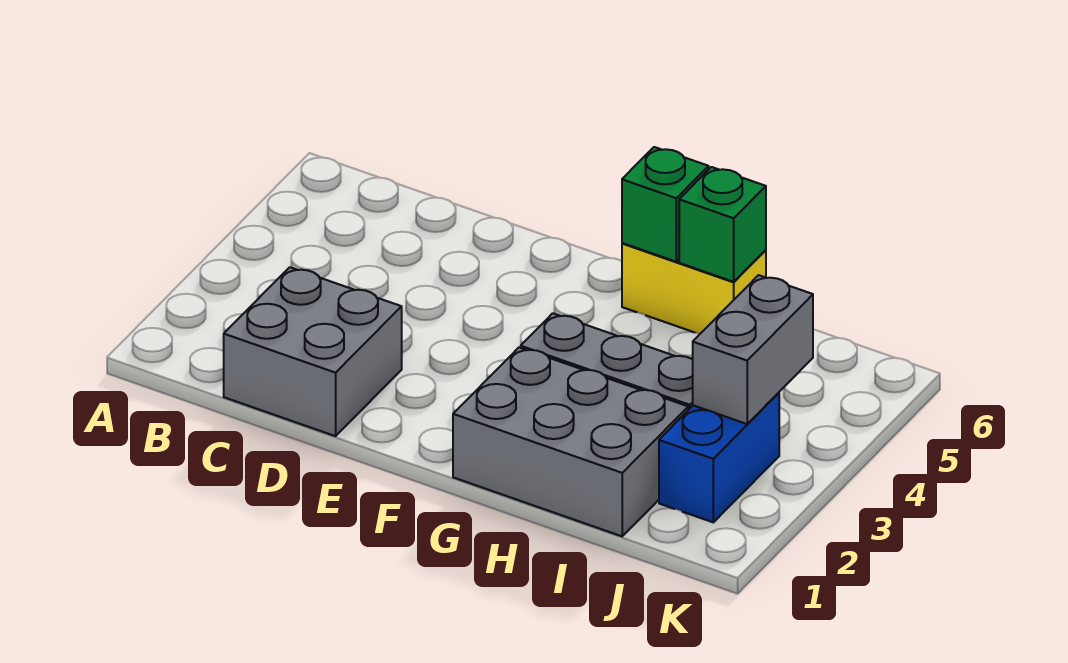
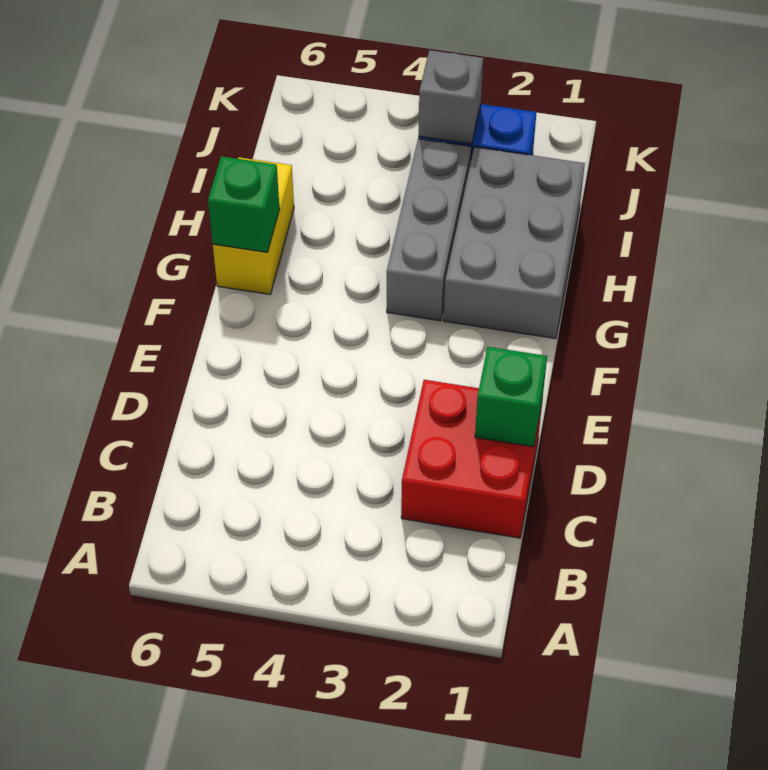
grey brick C1:D2 level 1 -> red brick C1:D2 level 1
green brick H6 level 2 -> green brick D1 level 2
grey brick J3:J4 level 2 -> grey brick J3 level 2

